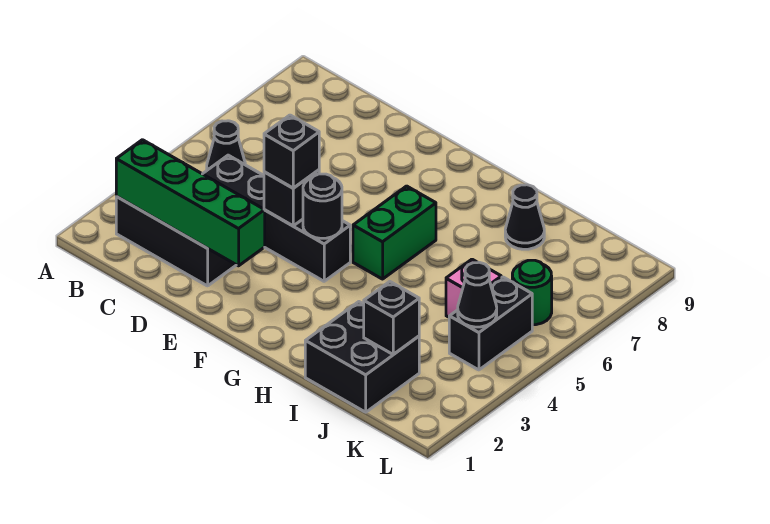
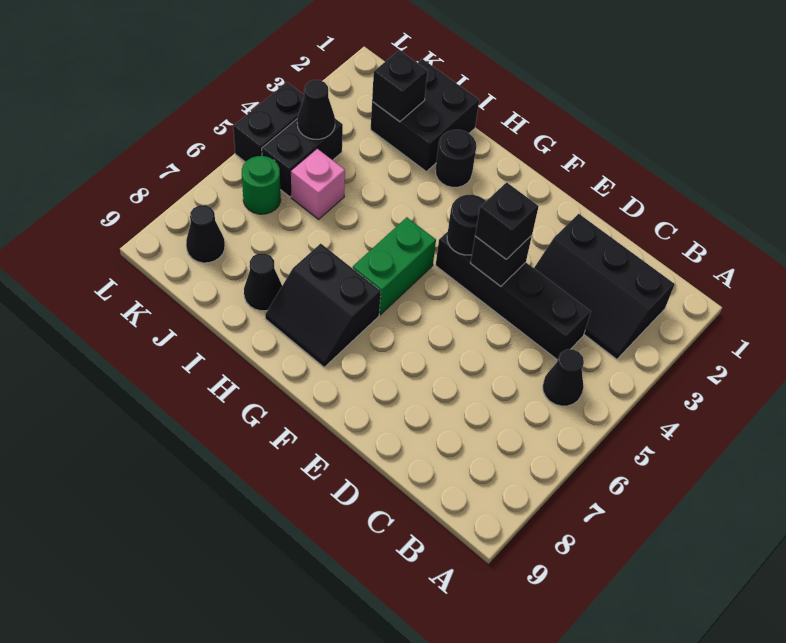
green brick B2:E2 level 2 -> none
none -> black slope G7:H8 level 1 top 7
none -> black round brick H2 level 1
none -> black cone K8 level 1
none -> black brick L4:L5 level 1

